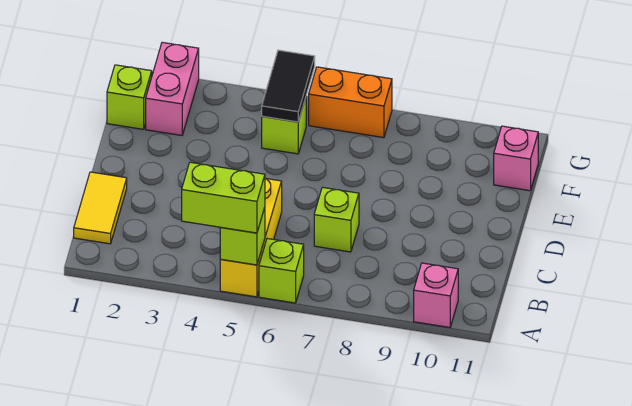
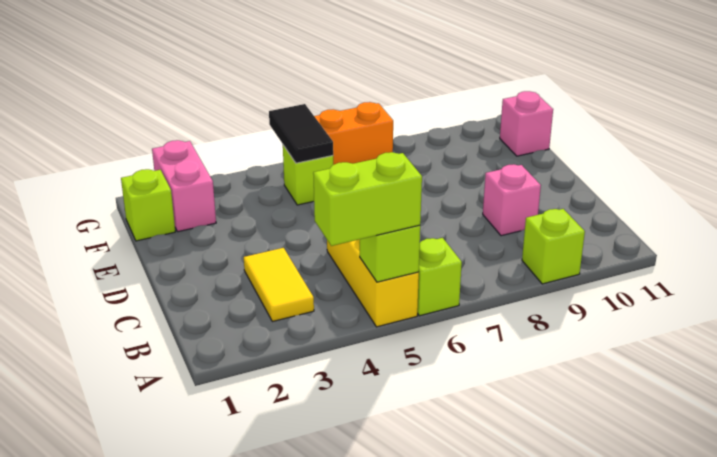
pink brick A10 level 1 -> pink brick C9 level 1
yellow tile B1:C1 level 1 -> yellow tile B3:C3 level 1
lime brick C7 level 1 -> lime brick A9 level 1

